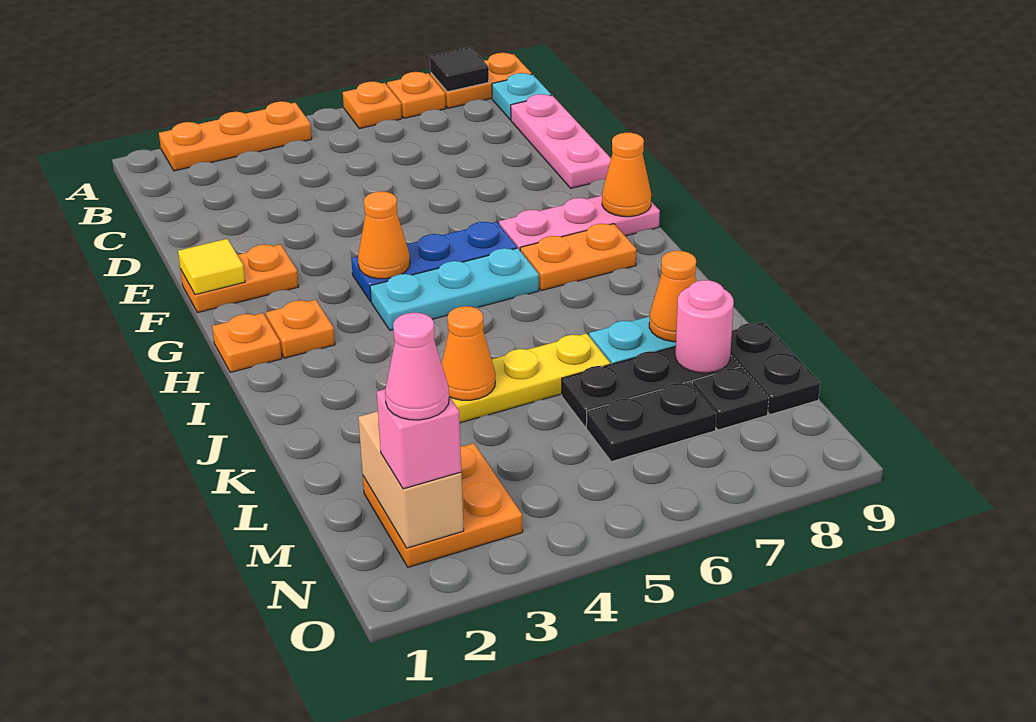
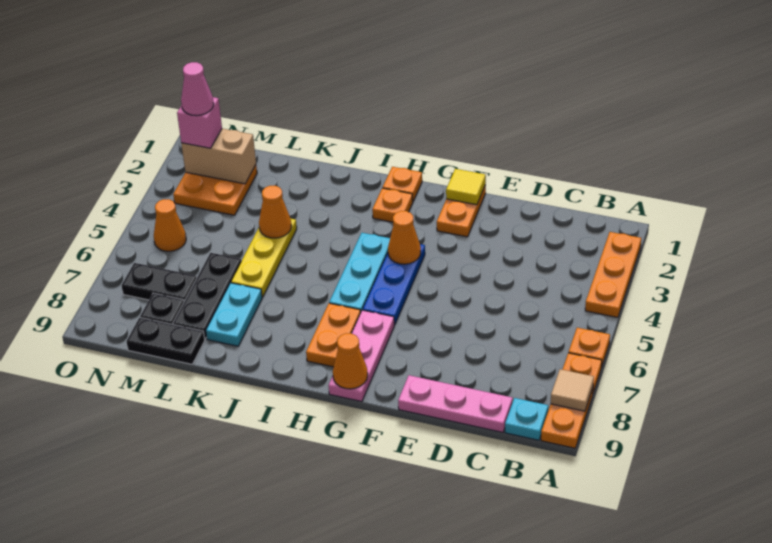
black tile A8 level 2 -> tan tile A8 level 2
orange cone K8 level 2 -> orange cone N5 level 1
pink round brick L8 level 2 -> none
black plate M6:M7 level 1 -> black plate M7:N7 level 1

